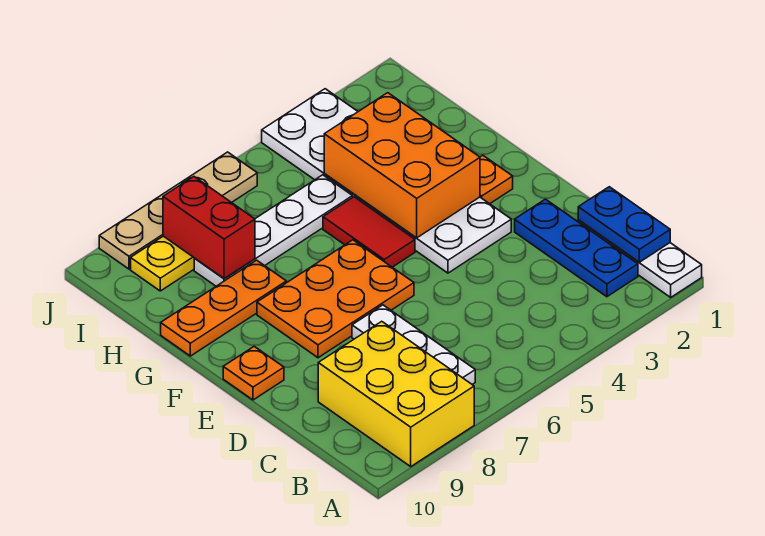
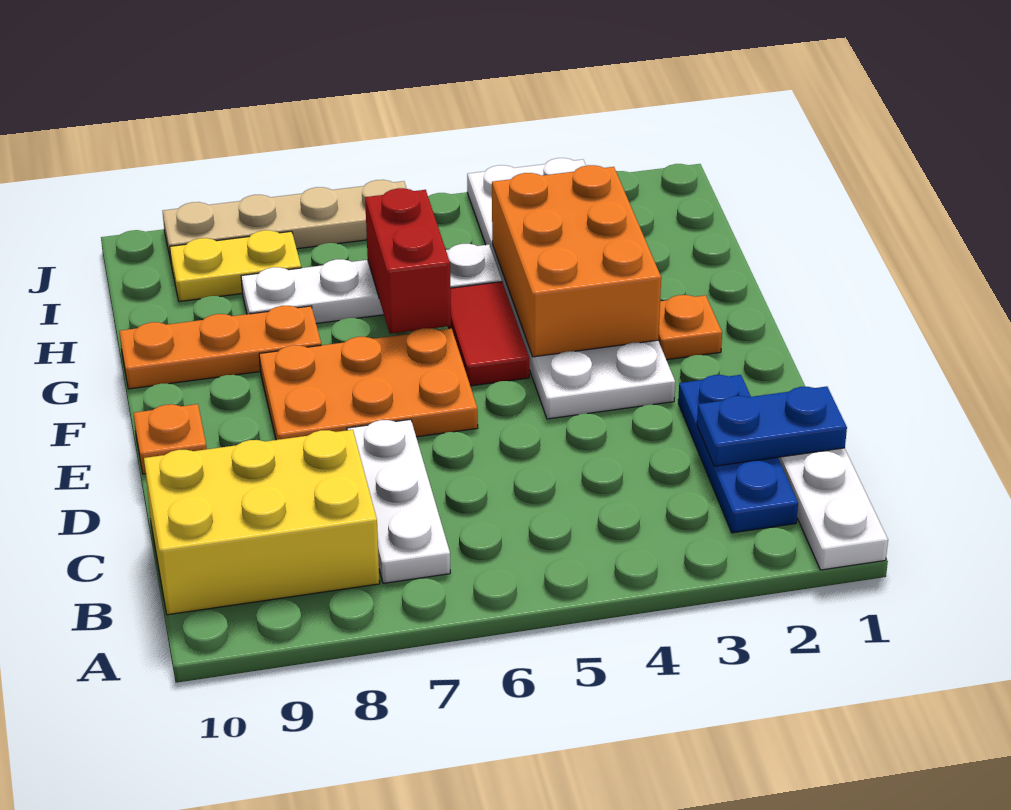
yellow brick A8:C9 level 1 -> yellow brick B8:C10 level 1
blue plate B1:C1 level 2 -> blue plate C1:C2 level 2
red brick H8:I8 level 2 -> red brick G6:H6 level 2

